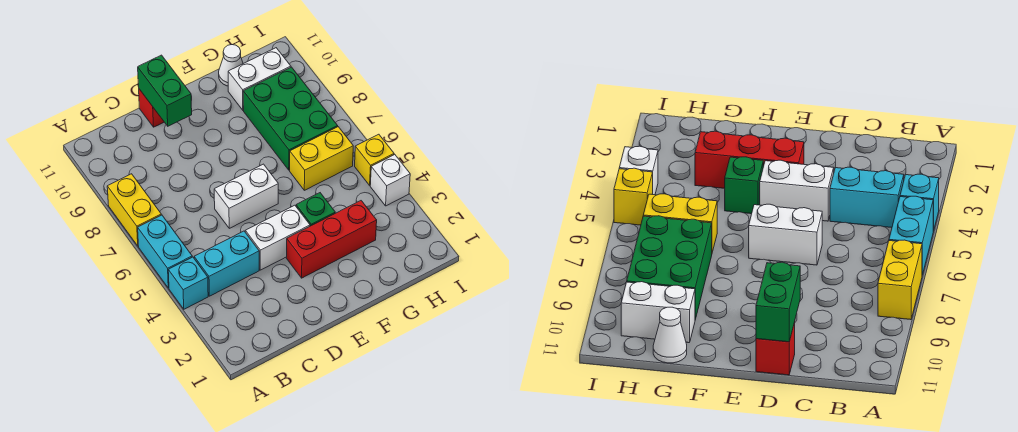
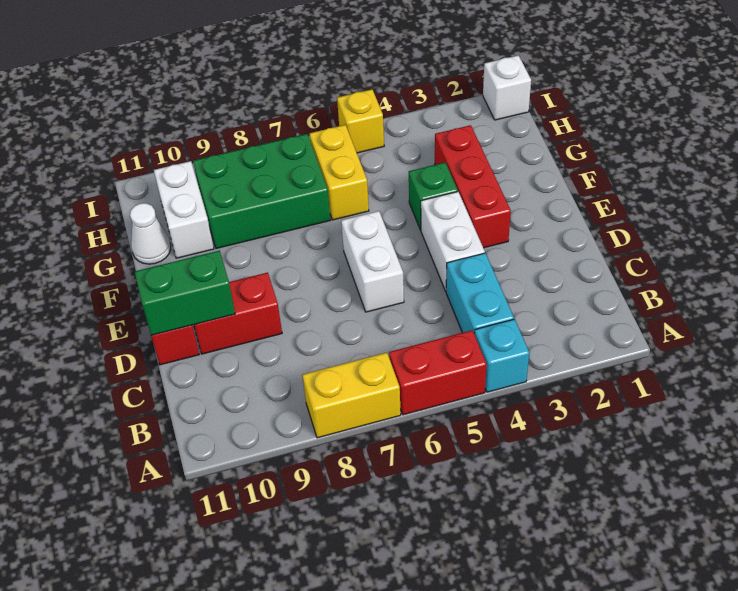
cyan brick A5:A6 level 1 -> red brick A5:A6 level 1
none -> red brick D9:D10 level 1
white brick I4 level 1 -> white brick I1 level 1

